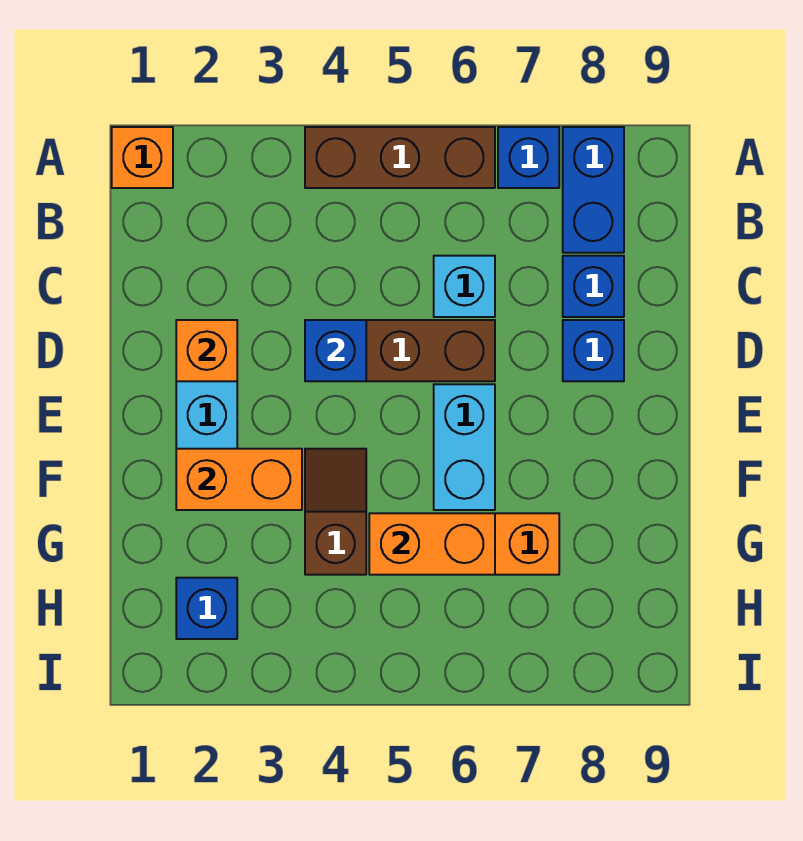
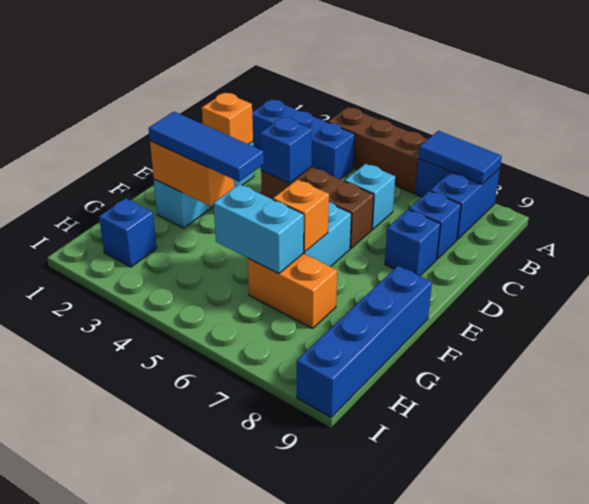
orange brick A1 level 1 -> orange brick F6 level 2
none -> blue tile A7:A8 level 2
none -> blue brick B2:B4 level 1
none -> blue tile F2:F4 level 3
brown slope F4:G4 level 1 top G -> none
none -> blue brick F9:I9 level 1
orange brick G5:G6 level 2 -> cyan brick G5:G6 level 2

